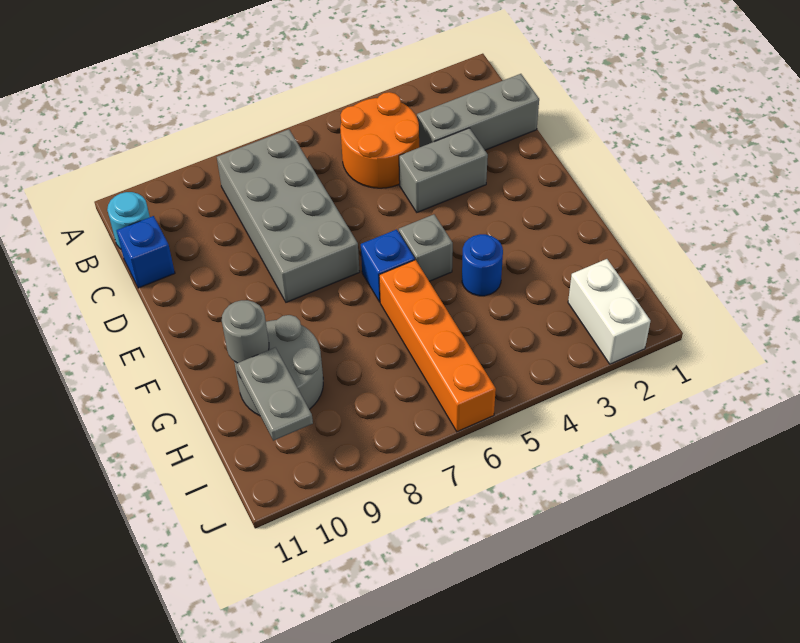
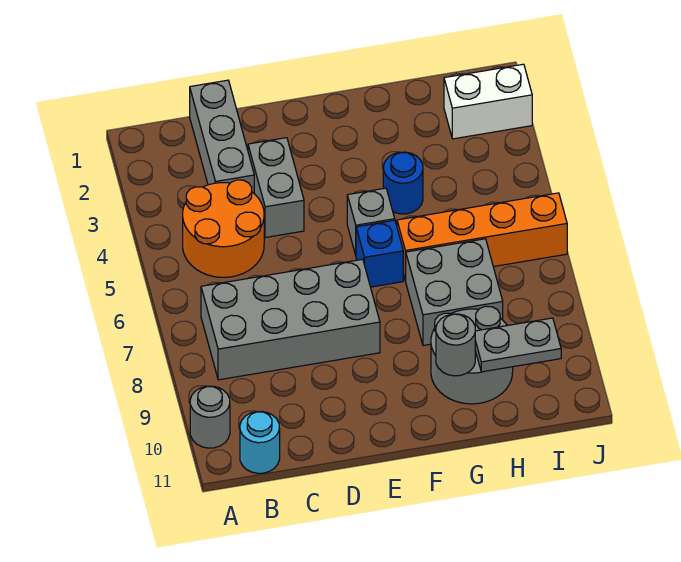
none -> grey round brick A10 level 1
blue brick C11 level 1 -> none
none -> grey brick G7:H8 level 1

